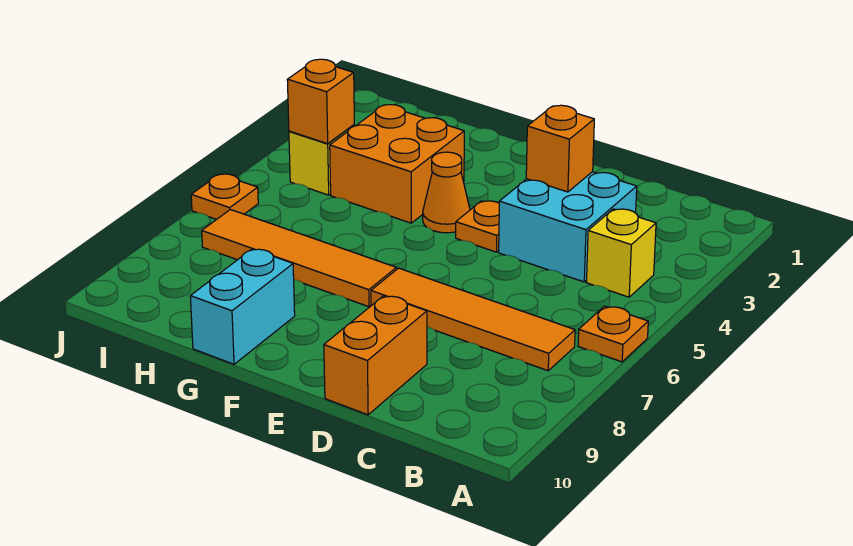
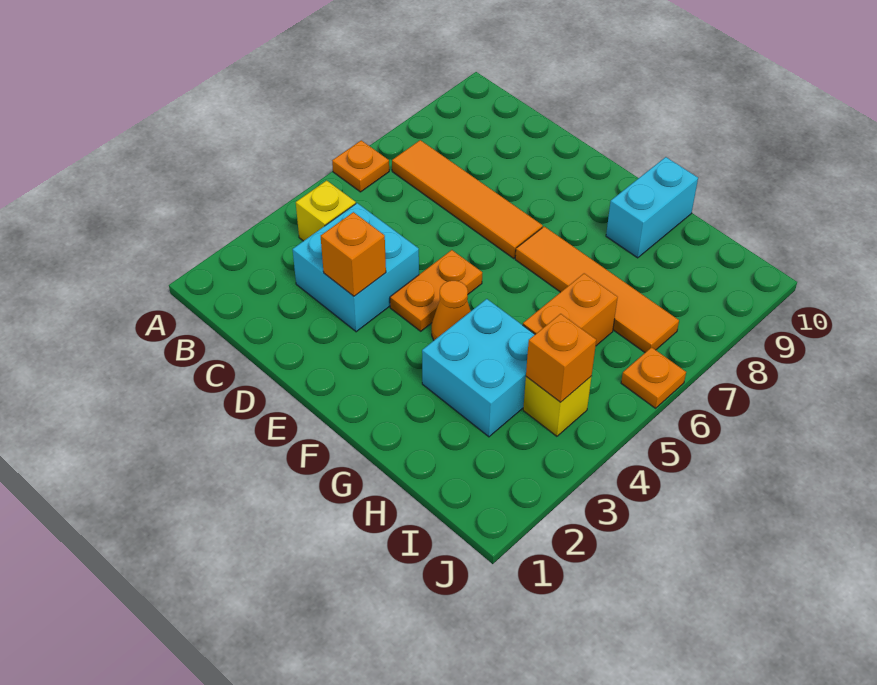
orange brick D9:D10 level 1 -> orange brick H5:H6 level 1
orange plate E4 level 1 -> orange plate E4:E5 level 1
orange brick G3:H4 level 1 -> cyan brick G3:H4 level 1

